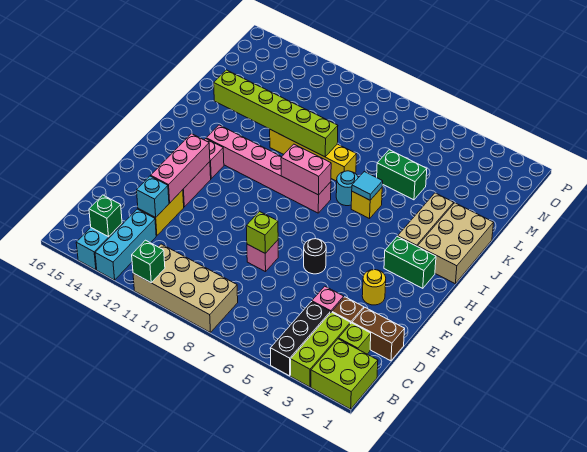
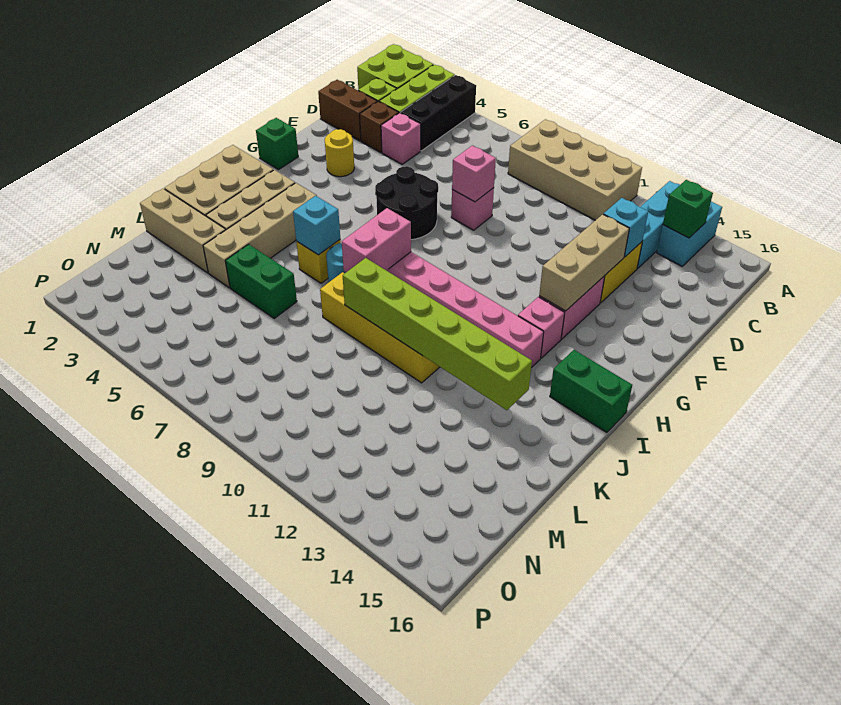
green brick A11 level 2 -> green brick G1 level 1
lime brick E8 level 2 -> pink brick E8 level 2
pink brick E13:G13 level 2 -> tan brick E13:G13 level 2
black round brick F6 level 1 -> black round brick F6:G7 level 1
green brick H2:H3 level 1 -> green brick I15:I16 level 1
none -> tan brick I4:L4 level 1
pink brick I8:I9 level 2 -> pink brick I8:J8 level 2
cyan tile J6 level 2 -> cyan brick J6 level 2
none -> tan brick L1:L3 level 1

